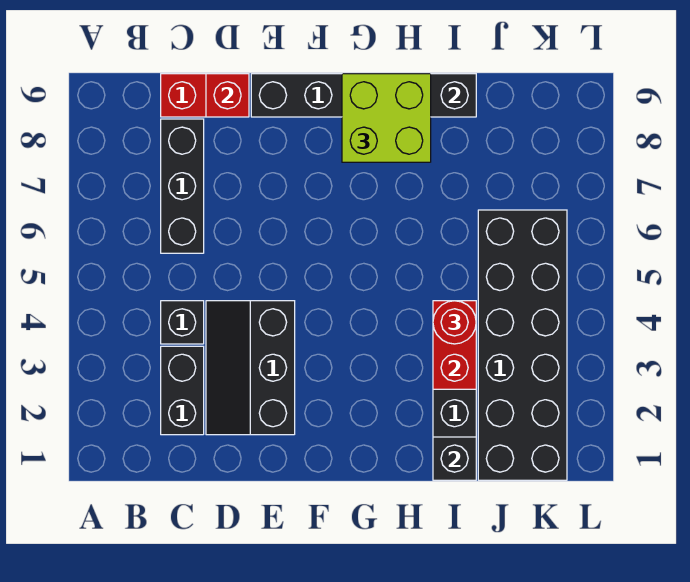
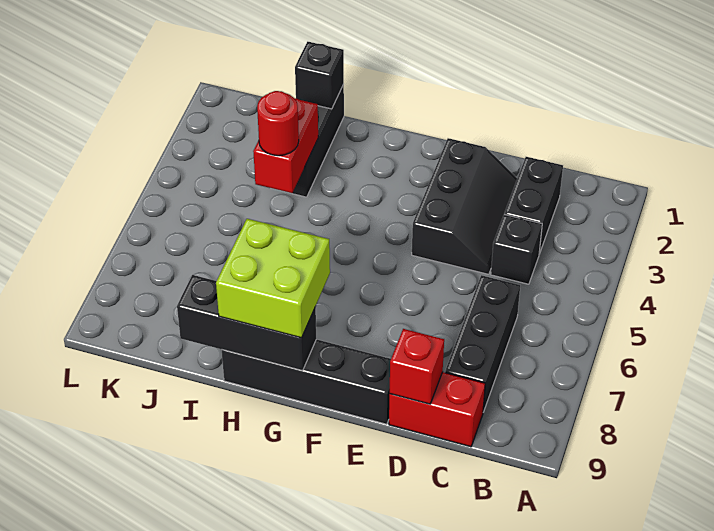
black brick J1:K6 level 1 -> none

